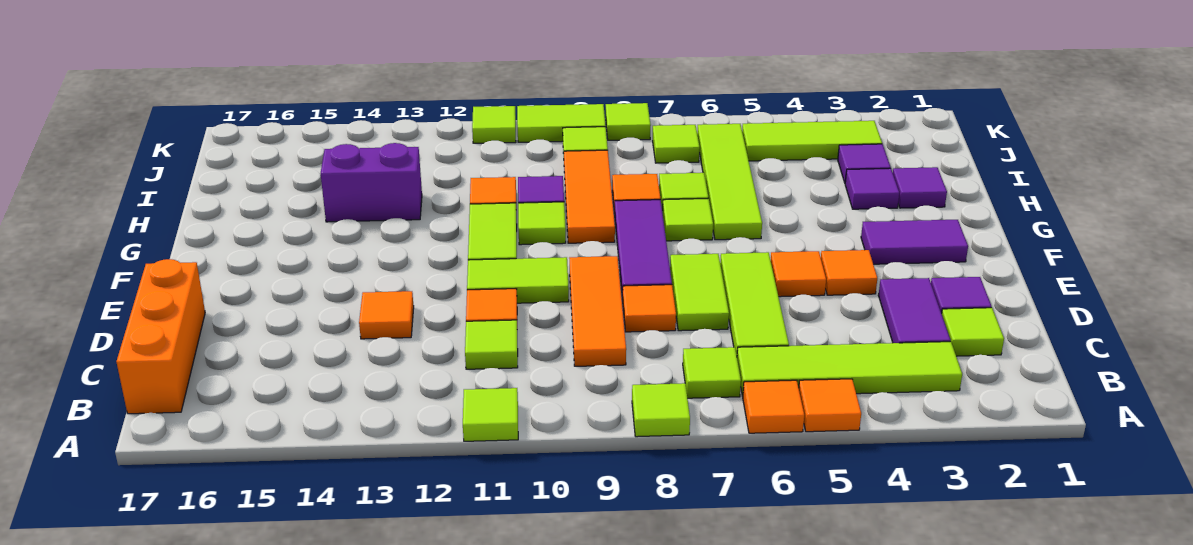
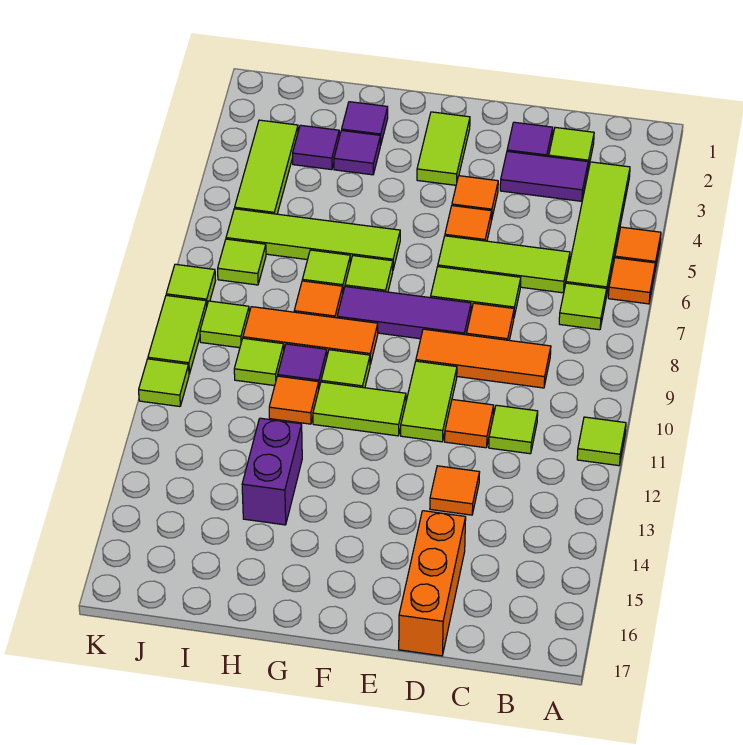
lime tile A8 level 1 -> lime tile I10 level 1
orange brick B17:D17 level 1 -> orange brick D15:D17 level 1
purple tile F2:F3 level 1 -> lime tile F2:F3 level 1

